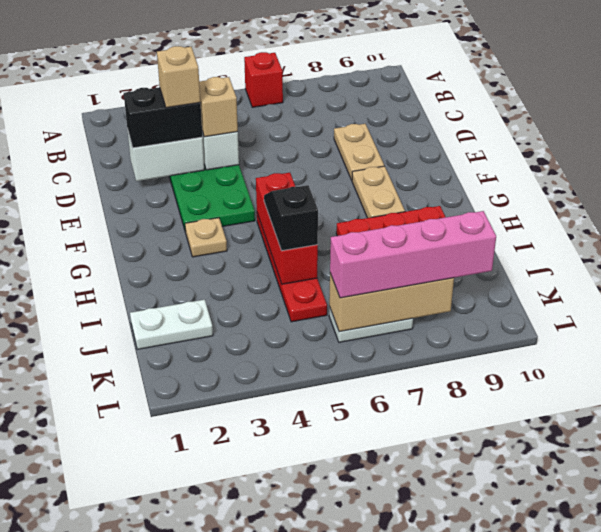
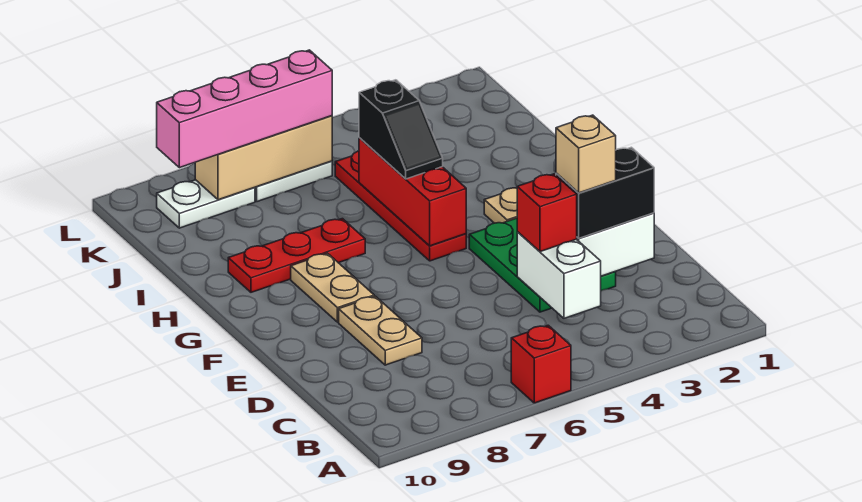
tan brick D4 level 3 -> red brick D4 level 3
white plate J1:J2 level 1 -> white plate K8:K9 level 1

